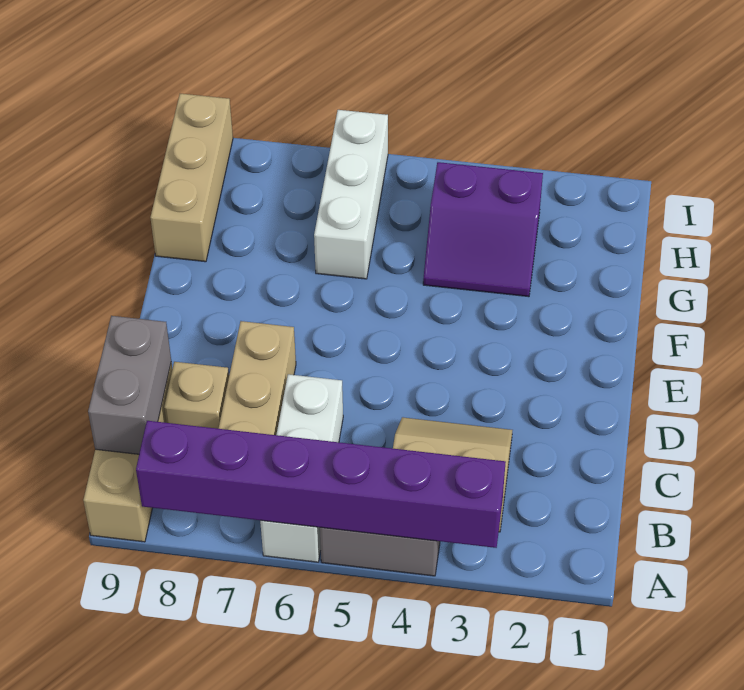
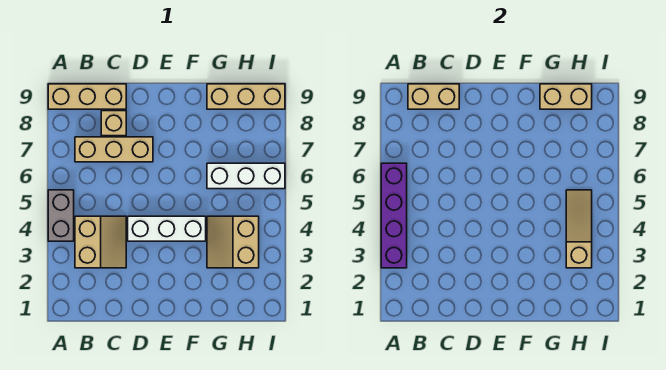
purple brick A3:A8 level 2 -> purple brick A3:A6 level 2
white brick A6:C6 level 1 -> white brick D4:F4 level 1
grey brick B9:C9 level 2 -> tan brick B9:C9 level 2
purple slope G3:H4 level 1 top H -> tan slope G3:H4 level 1 top H
none -> tan brick G9:H9 level 2
none -> tan slope H3:H5 level 2 top 3

